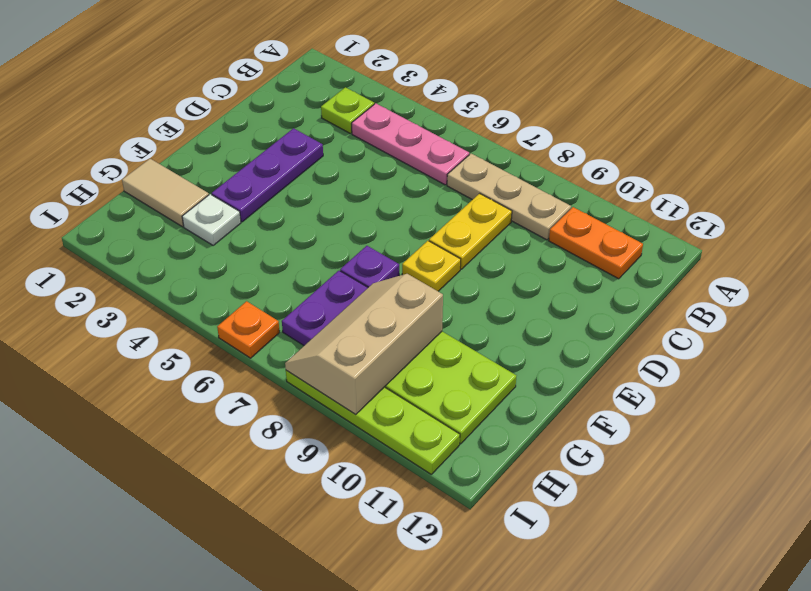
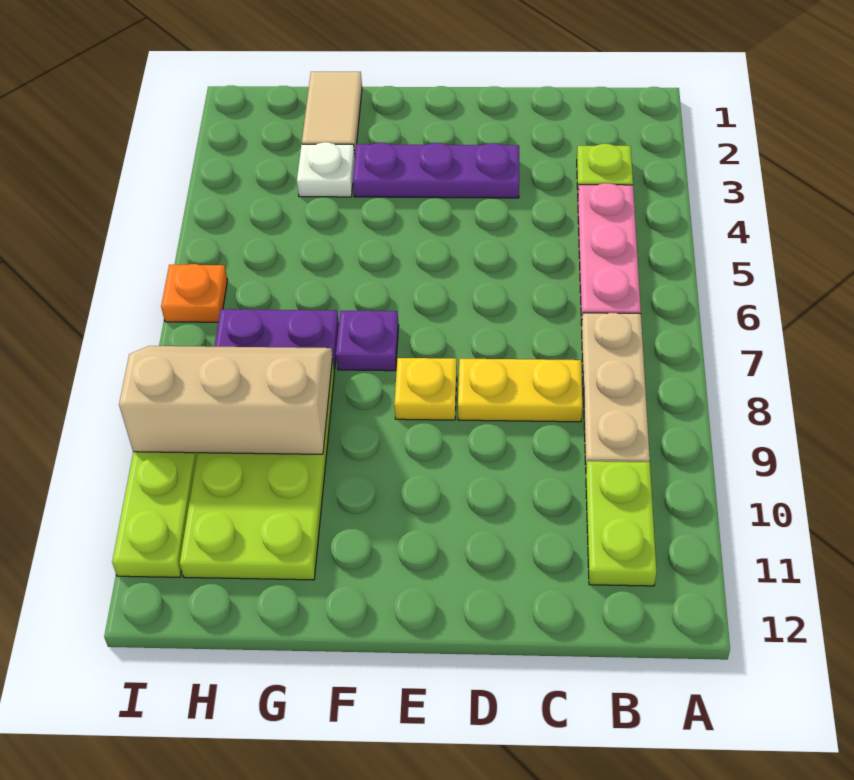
orange plate B10:B11 level 1 -> lime plate B10:B11 level 1

